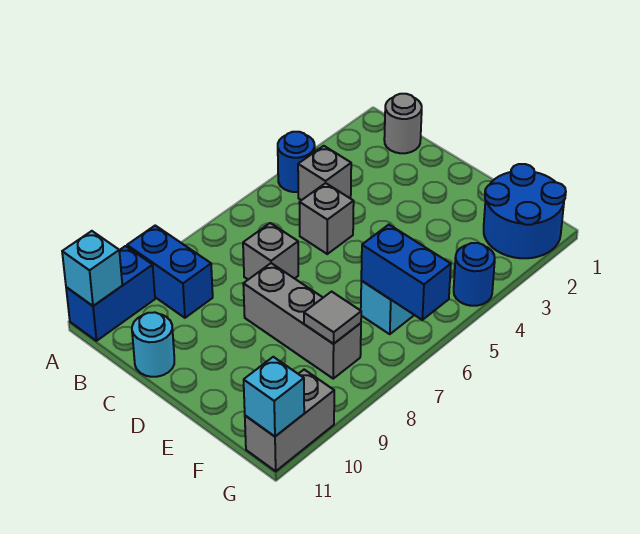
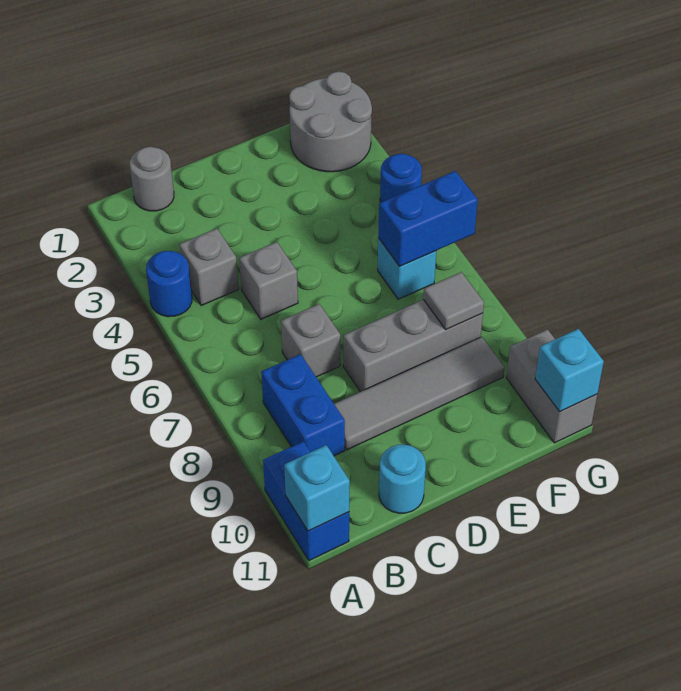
blue brick A9:B9 level 1 -> blue brick B8:B9 level 1
none -> grey tile C9:F9 level 1
blue round brick F1:G2 level 1 -> grey round brick F1:G2 level 1

